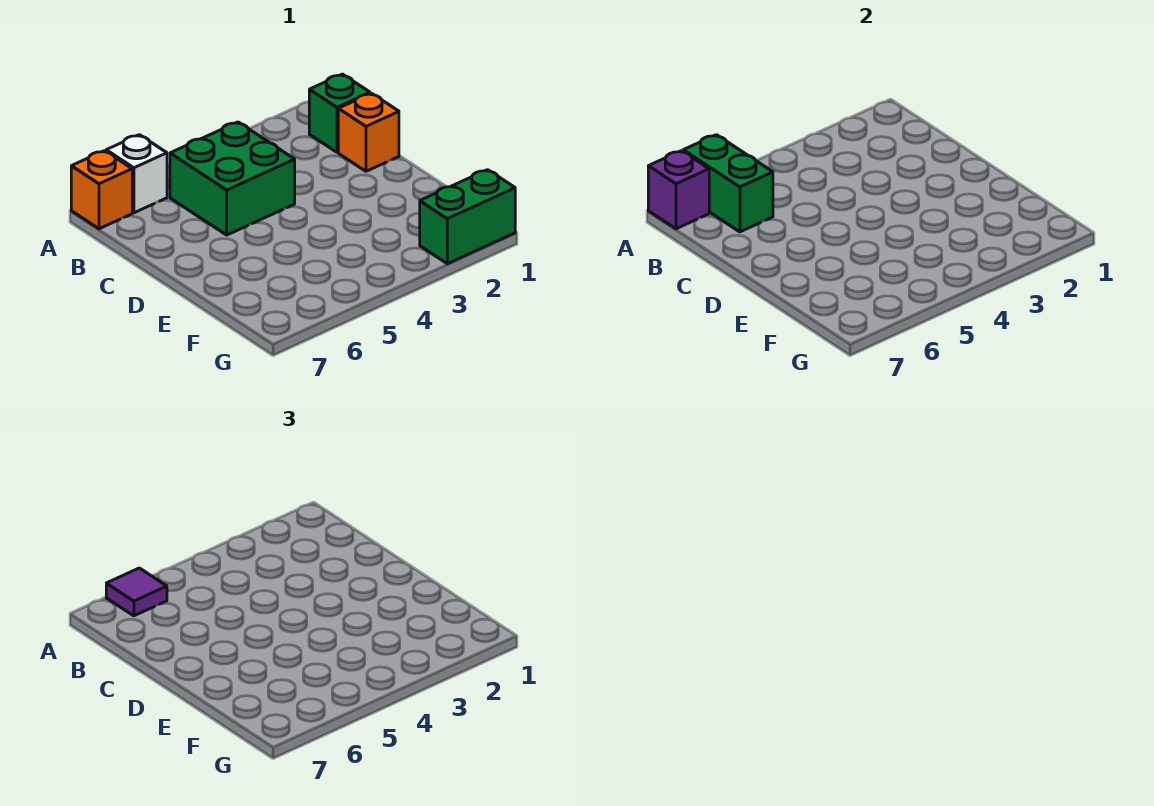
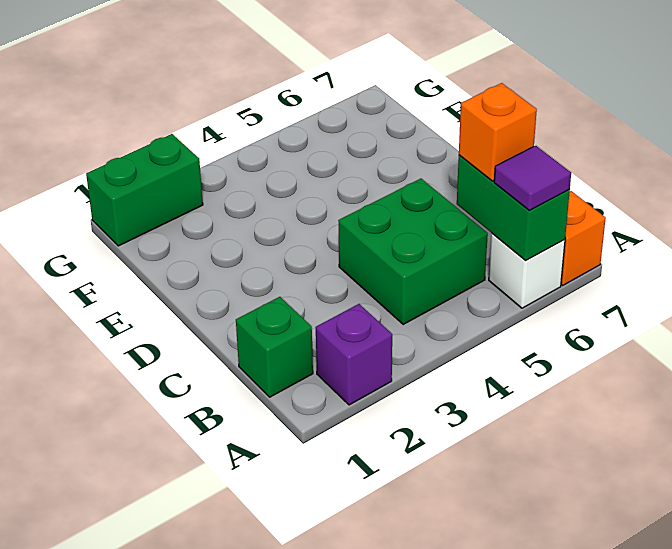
purple brick A7 level 2 -> purple brick A2 level 1
orange brick C1 level 1 -> orange brick B6 level 3

